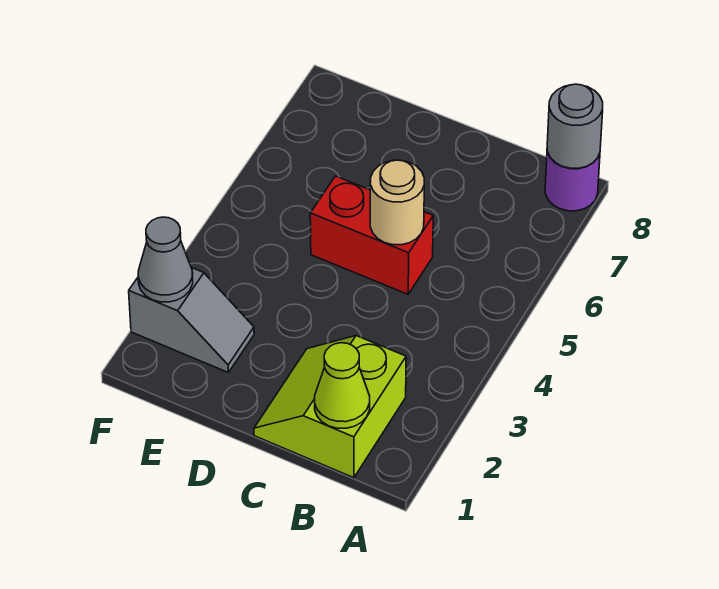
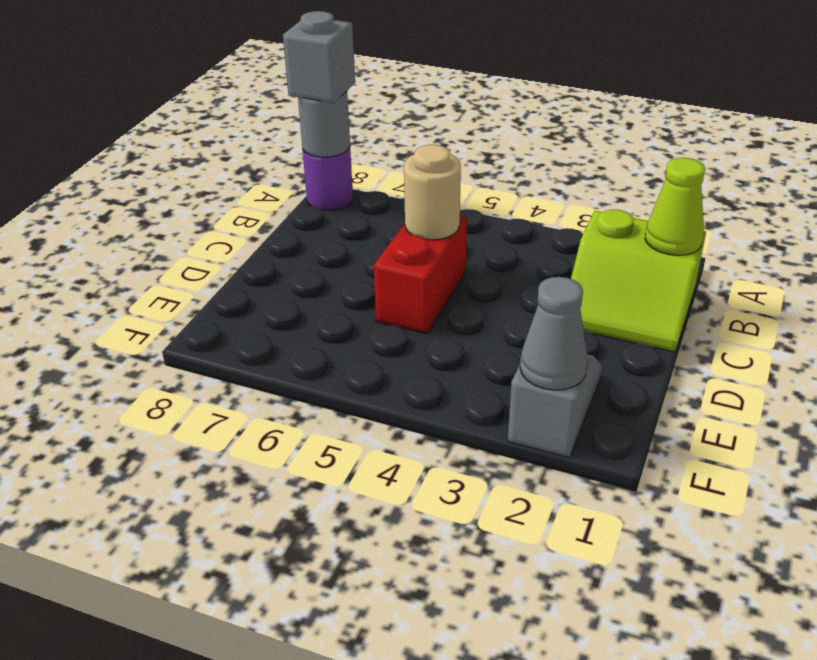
none -> grey brick A8 level 3

